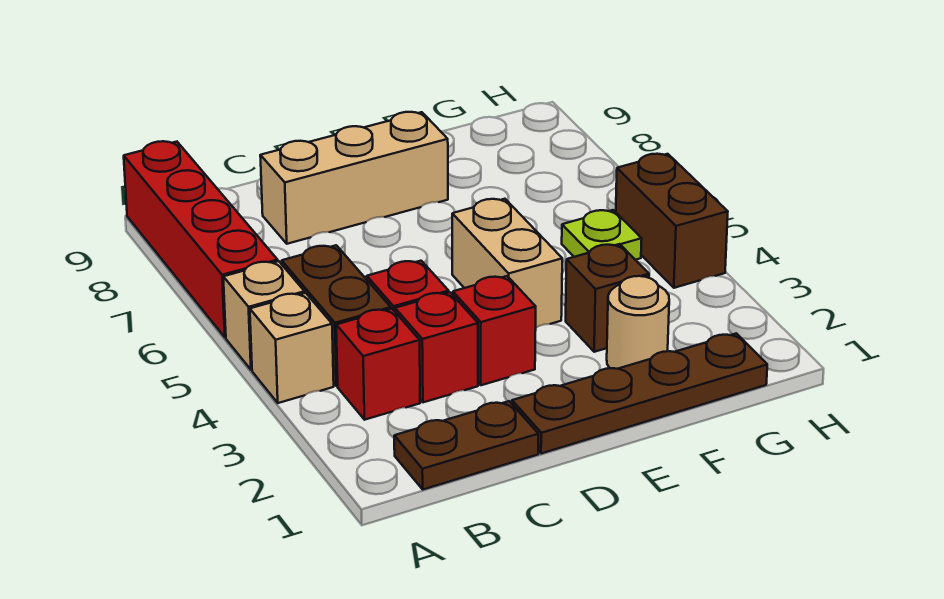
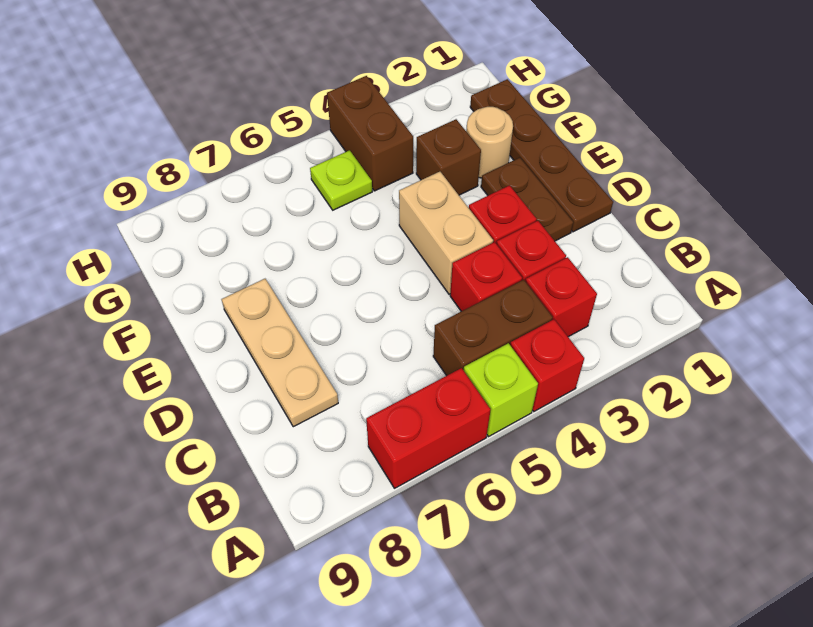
tan brick A4 level 1 -> red brick A4 level 1
tan brick A5 level 1 -> lime brick A5 level 1
red brick A6:A9 level 1 -> red brick A6:A7 level 1
brown plate B1:C1 level 1 -> brown plate D2:E2 level 1
tan brick C8:E8 level 1 -> tan plate C8:E8 level 1
tan brick E4:E5 level 1 -> tan brick D4:E4 level 1
brown brick H4:H5 level 1 -> brown brick G4:H4 level 1

